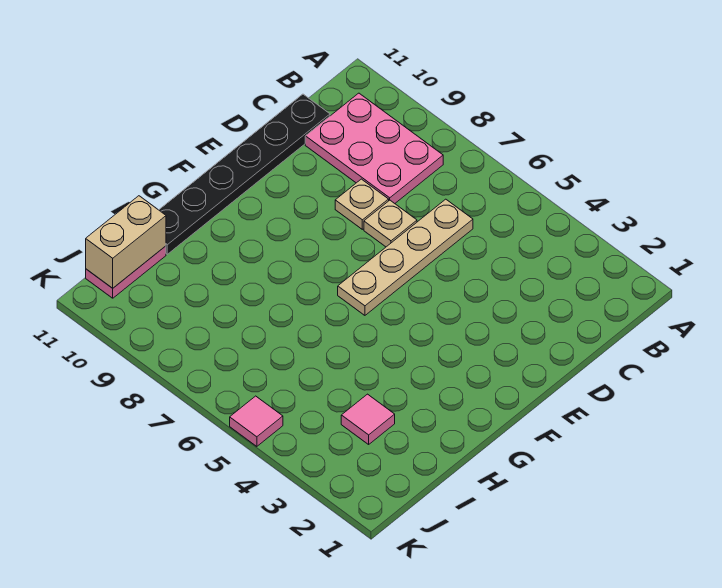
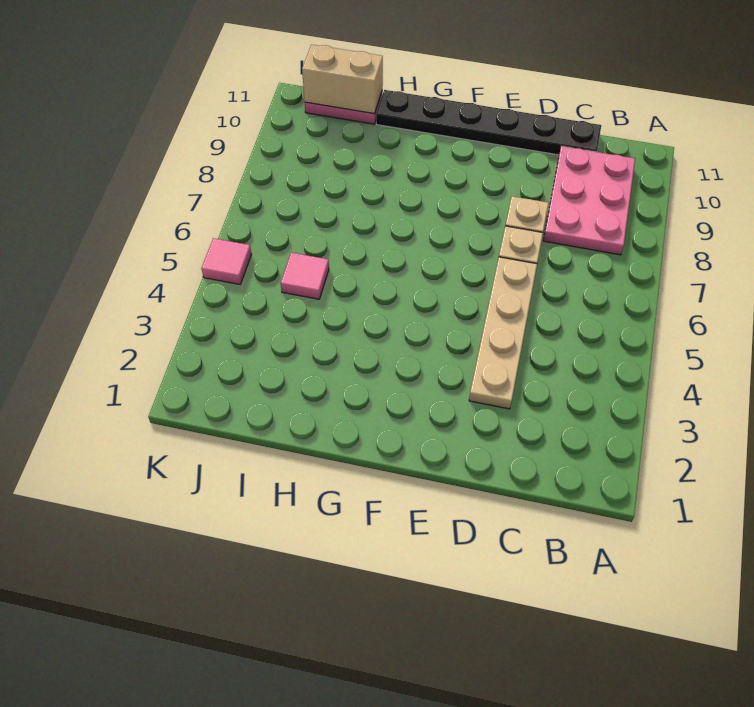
tan plate C6:F6 level 1 -> tan plate D3:D6 level 1
pink tile I3 level 1 -> pink tile I5 level 1

